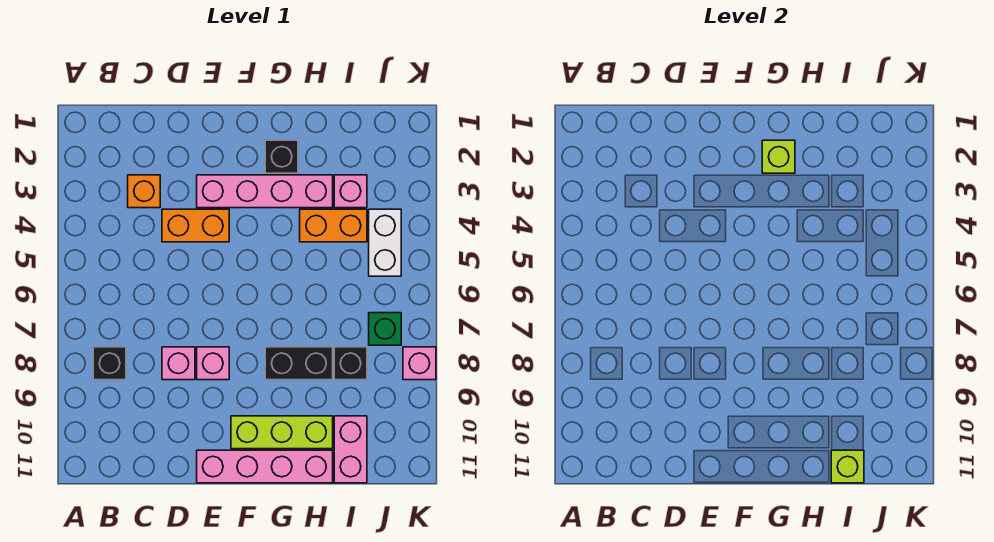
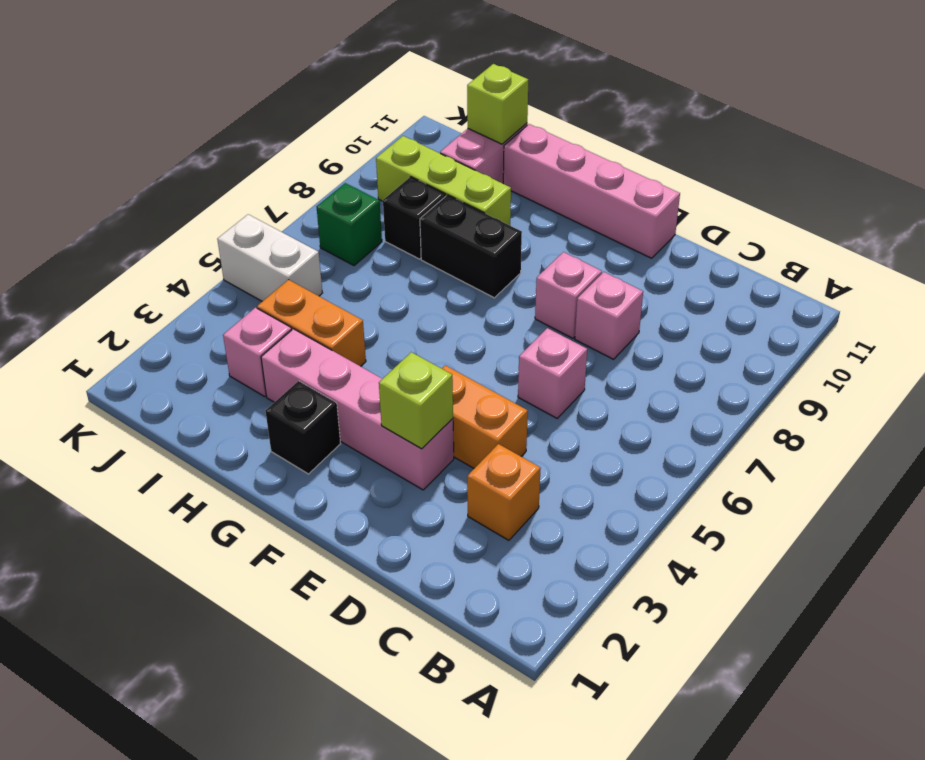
black brick B8 level 1 -> none
lime brick F10:H10 level 1 -> lime brick H9:J9 level 1
lime brick G2 level 2 -> lime brick E3 level 2
white brick J4:J5 level 1 -> white brick J5:K5 level 1
pink brick K8 level 1 -> pink brick D6 level 1

